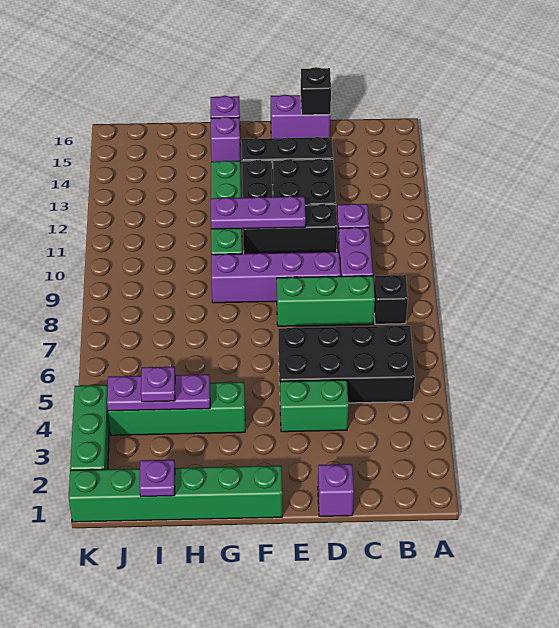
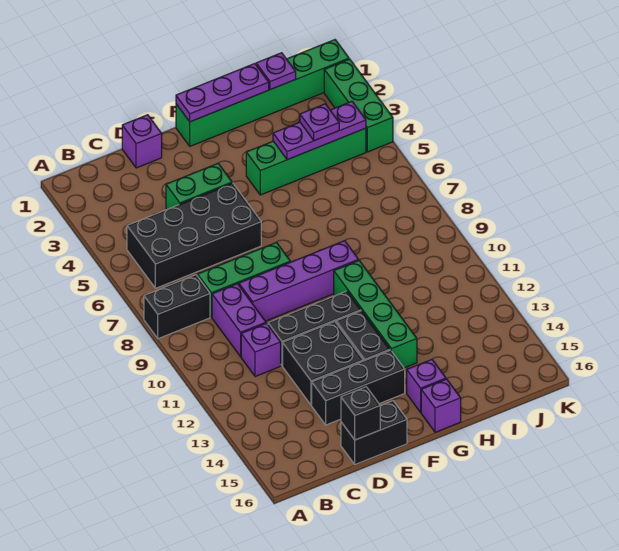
black brick B8 level 1 -> black brick A8:B8 level 1
purple brick D16:E16 level 1 -> black brick D16:E16 level 1
purple plate E11:G11 level 2 -> purple plate F1:H1 level 2

